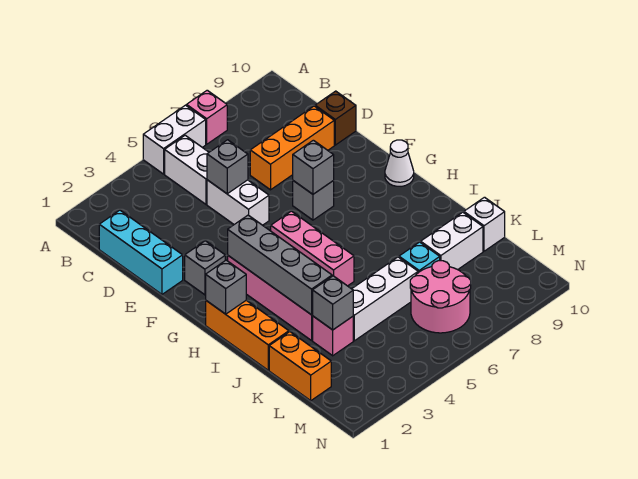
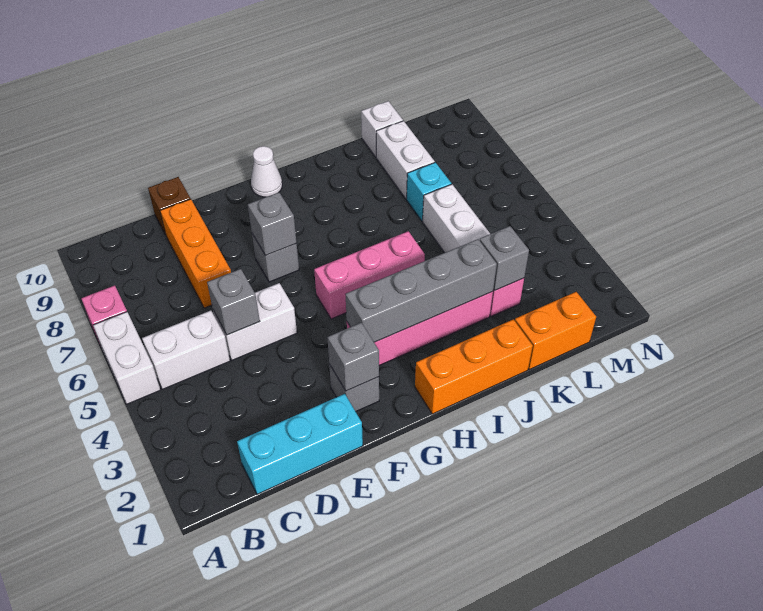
grey brick H1 level 2 -> grey brick F2 level 2
pink round brick L6:M7 level 1 -> none

